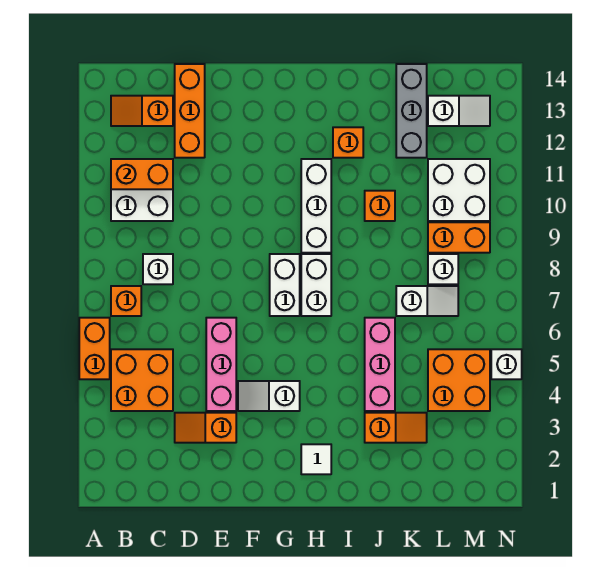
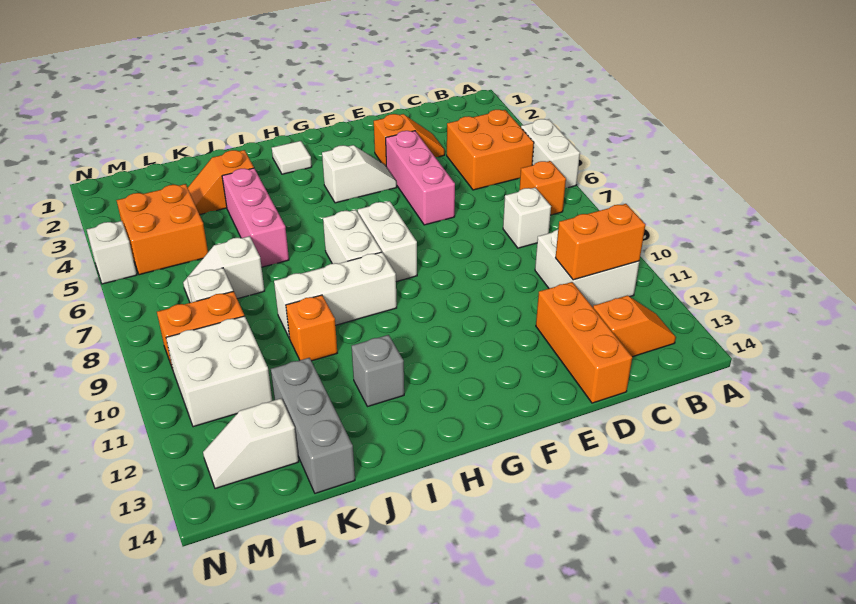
orange brick A5:A6 level 1 -> white brick A5:A6 level 1
white brick H9:H11 level 1 -> white brick H9:J9 level 1
orange brick I12 level 1 -> grey brick I12 level 1

